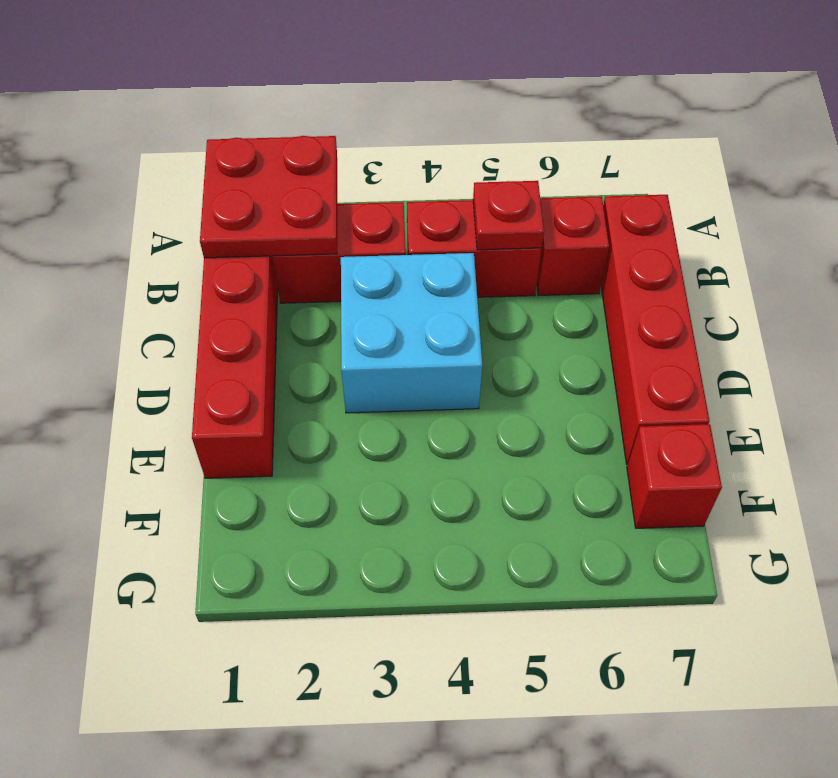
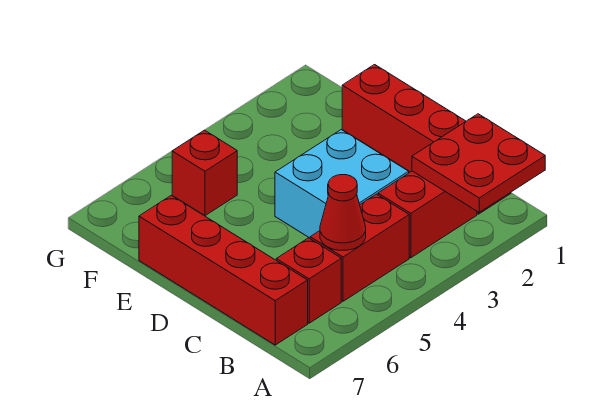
red plate B5 level 2 -> red cone B5 level 2
red brick F7 level 1 -> red brick F5 level 1

